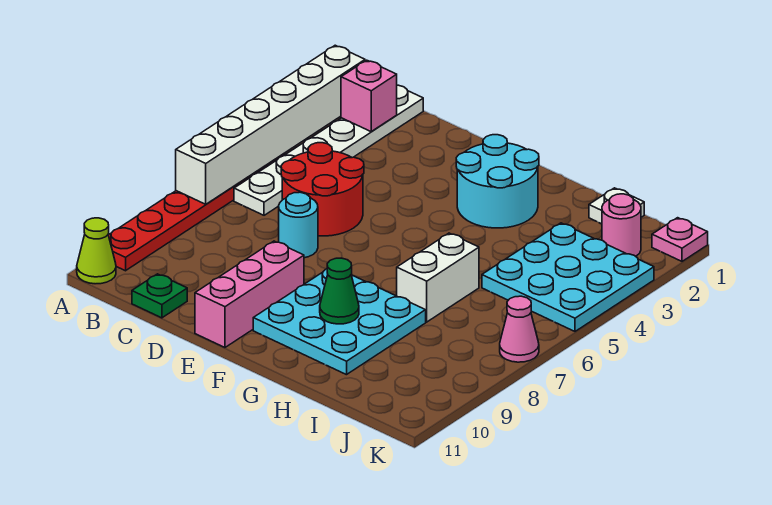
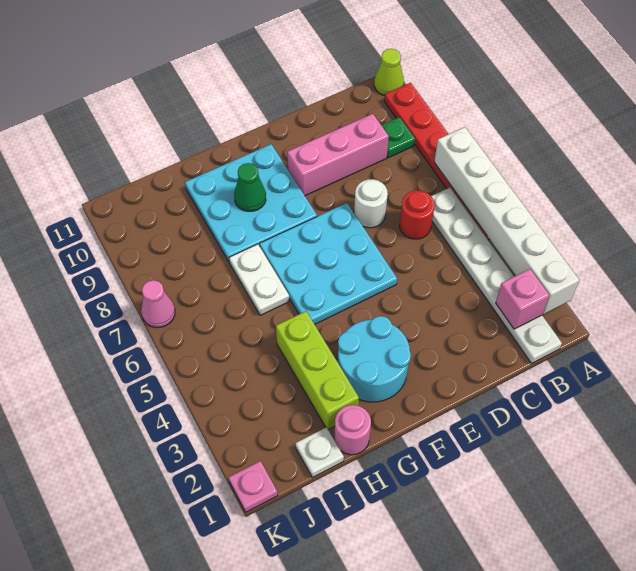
red round brick C5:D6 level 1 -> red round brick C6 level 1
green plate C11 level 1 -> green plate B9 level 1
cyan round brick D7 level 1 -> white round brick D7 level 1
pink brick E9:E11 level 1 -> pink brick C9:E9 level 1
none -> lime brick H2:H4 level 1
white brick H6:H7 level 1 -> white plate H6:H7 level 1
cyan plate I3:K5 level 1 -> cyan plate E5:G7 level 1
pink round brick J2 level 1 -> pink round brick H1 level 1

